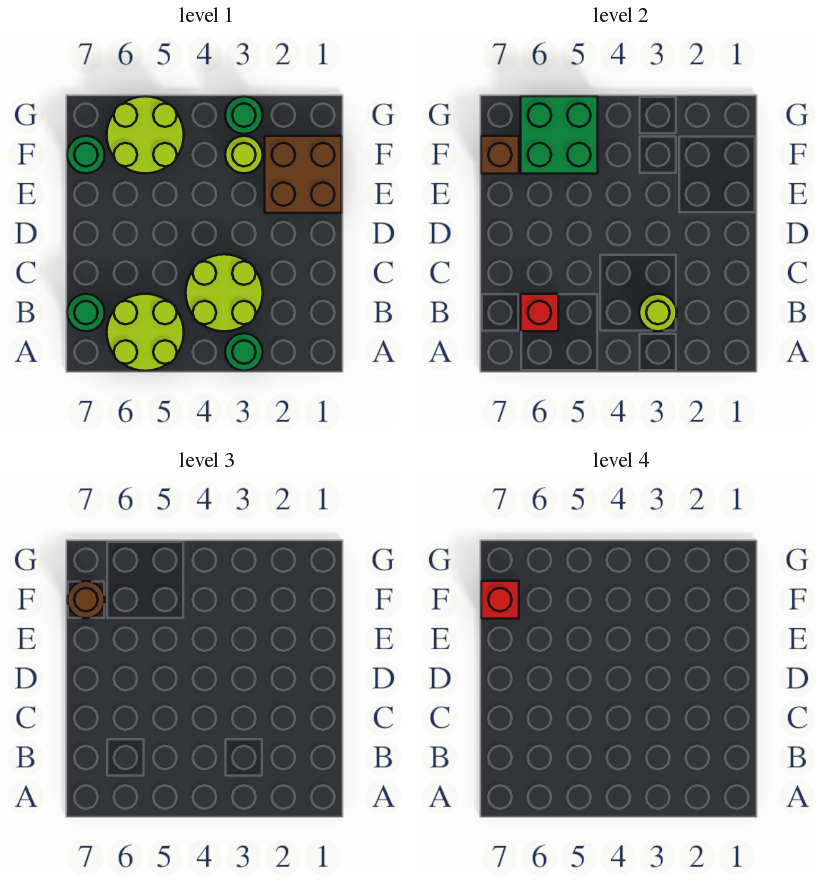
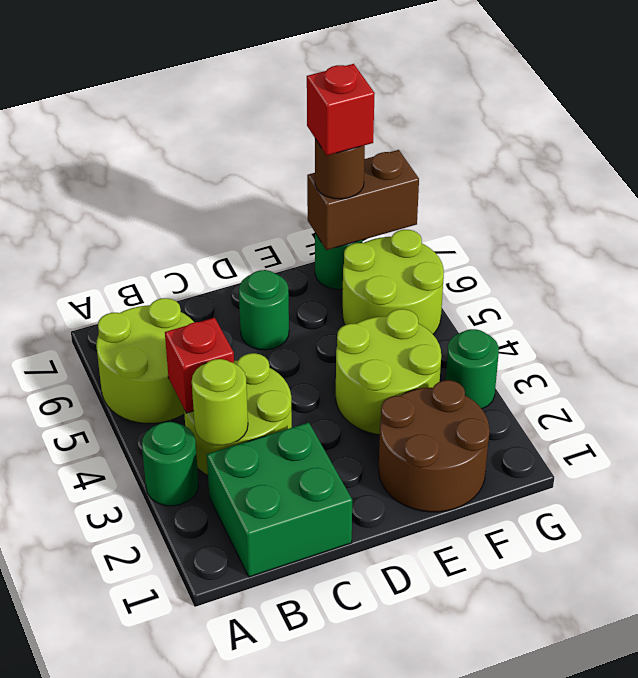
red brick B6 level 2 -> red brick B4 level 2
green round brick B7 level 1 -> green round brick D6 level 1
brown brick E1:F2 level 1 -> brown round brick E1:F2 level 1
lime round brick F3 level 1 -> lime round brick E3:F4 level 1
green brick F5:G6 level 2 -> green brick B1:C2 level 1
brown brick F7 level 2 -> brown brick F7:G7 level 2

